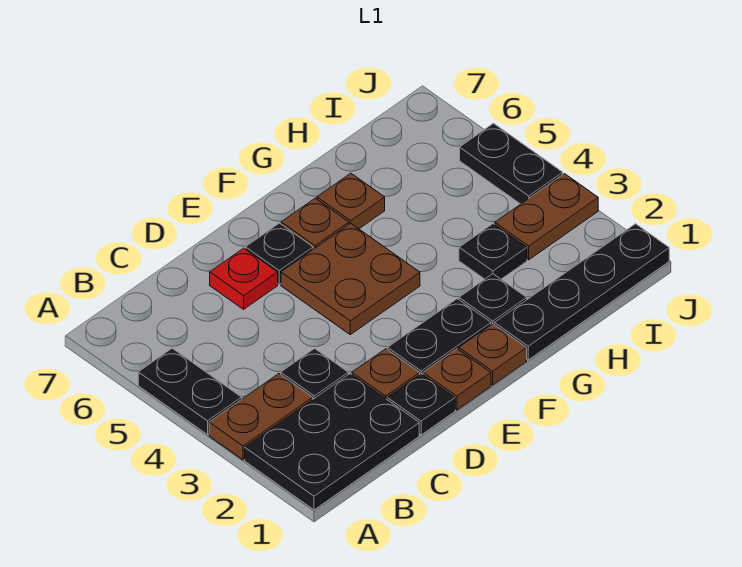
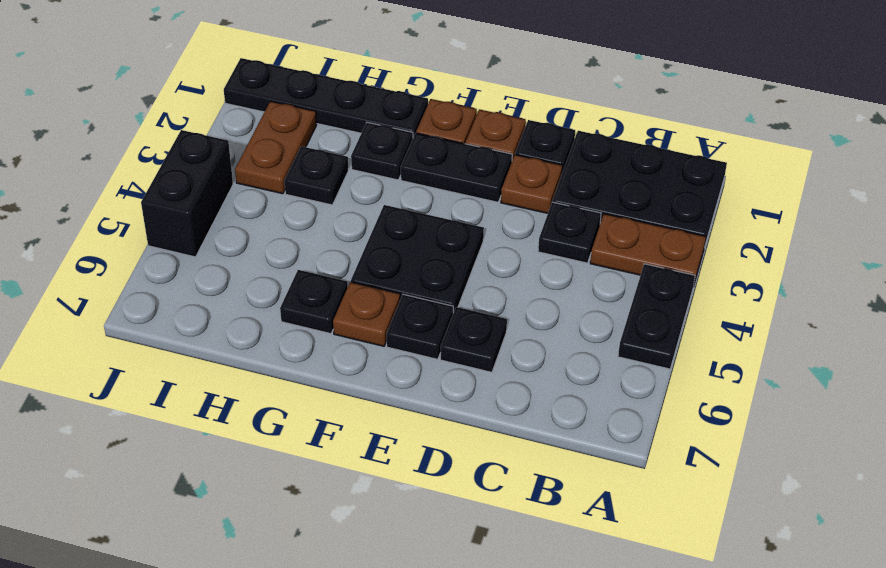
red plate D6 level 1 -> black plate D6 level 1
brown plate E4:F5 level 1 -> black plate E4:F5 level 1
brown plate G6 level 1 -> black plate G6 level 1
brown plate I3:J3 level 1 -> brown plate I2:I3 level 1
black plate J4:J5 level 1 -> black brick J4:J5 level 1

